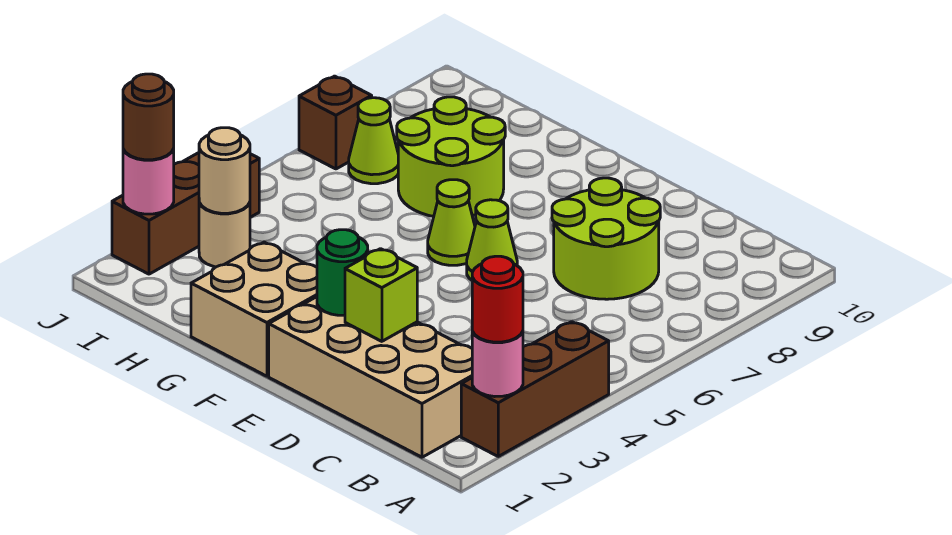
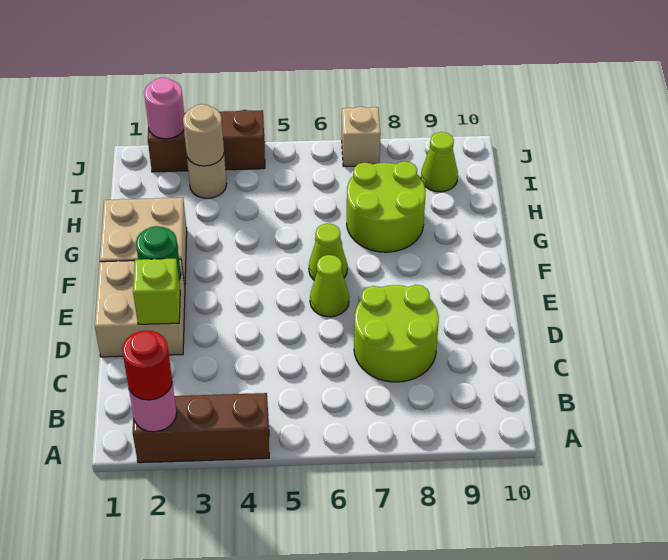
tan brick B1:E2 level 1 -> tan brick D1:E2 level 1
lime cone I7 level 1 -> lime cone I9 level 1
brown round brick J2 level 3 -> none
brown brick J7 level 1 -> tan brick J7 level 1

